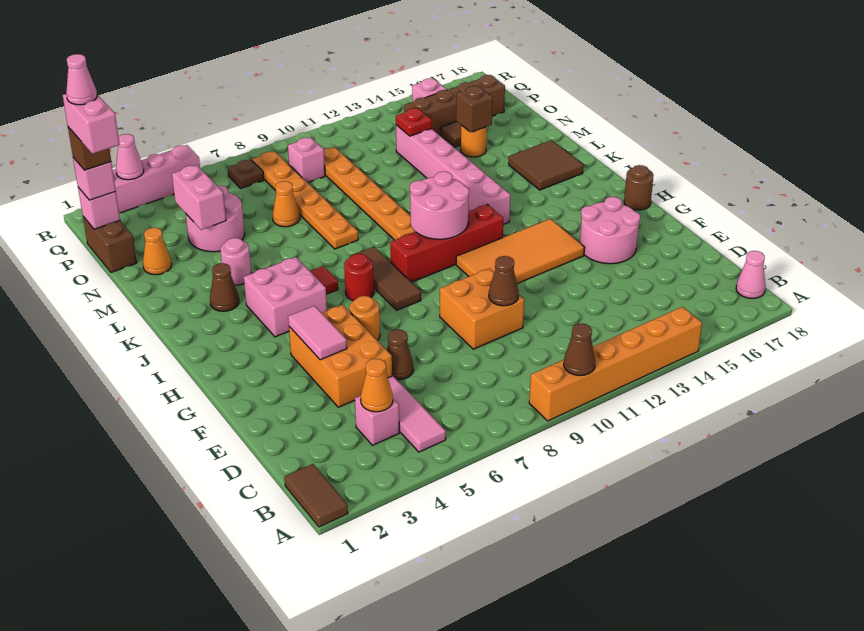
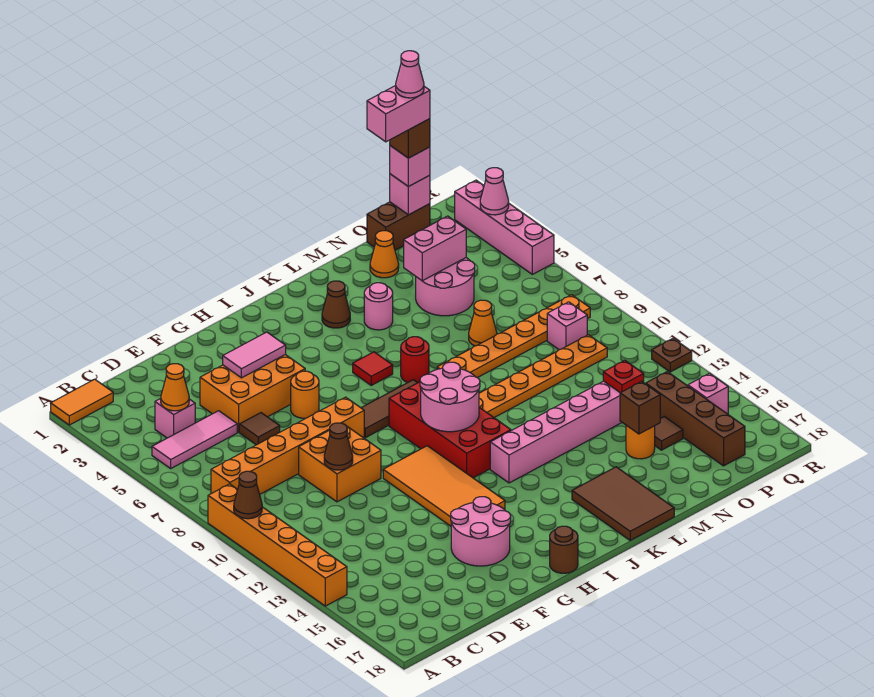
brown tile A1:B1 level 1 -> orange tile A1:B1 level 1
none -> orange brick B8:G8 level 1
pink cone B18 level 1 -> none
brown cone E6 level 1 -> brown tile E6 level 1
pink brick I4:J5 level 1 -> none
red round brick I7 level 1 -> red round brick K7 level 1
red brick I9:I12 level 1 -> red brick I9:J12 level 1
brown tile K16:L17 level 1 -> brown tile K16:L18 level 1
brown plate Q7 level 1 -> brown plate R12 level 1

